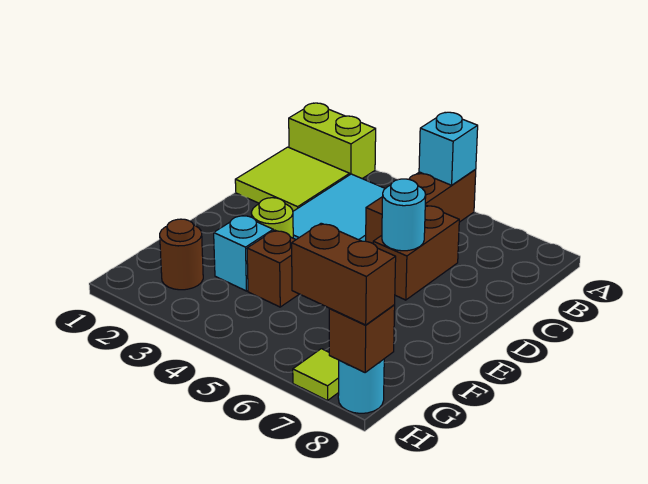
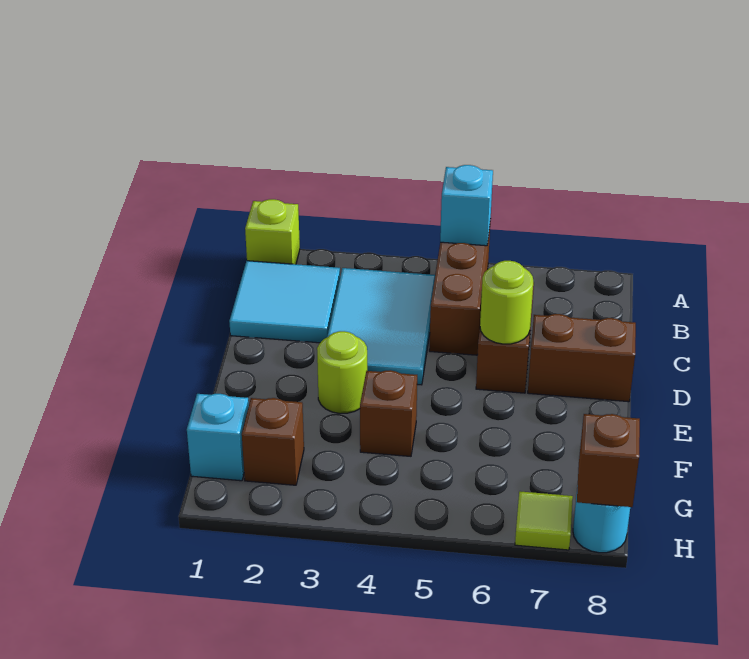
lime brick A1:A2 level 1 -> lime brick A1 level 1
lime tile B1:C2 level 1 -> cyan tile B1:C2 level 1
cyan round brick D6 level 2 -> lime round brick D6 level 2
cyan brick F3 level 1 -> cyan brick G1 level 1
brown round brick G2 level 1 -> brown brick G2 level 1
brown brick H7:H8 level 3 -> brown brick D7:D8 level 1

